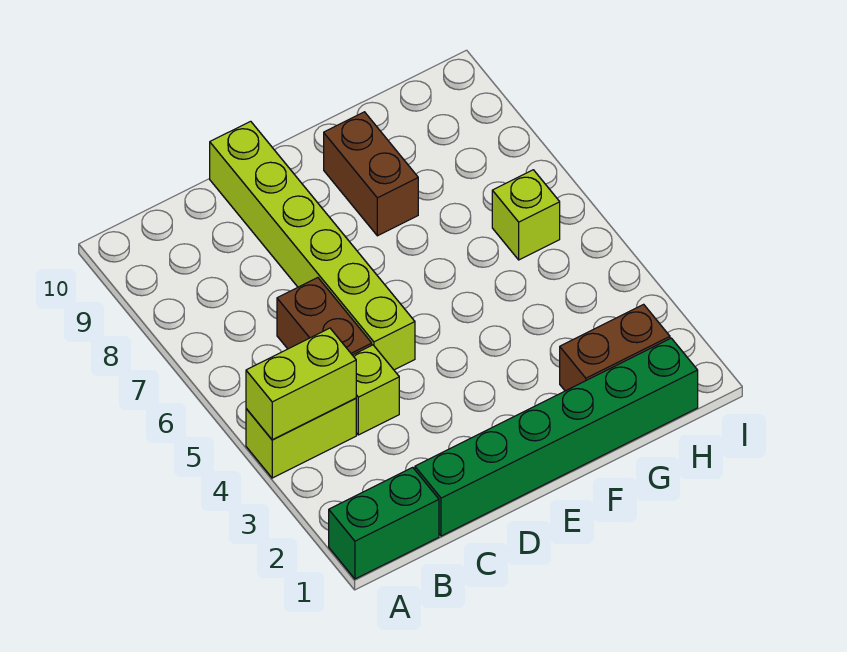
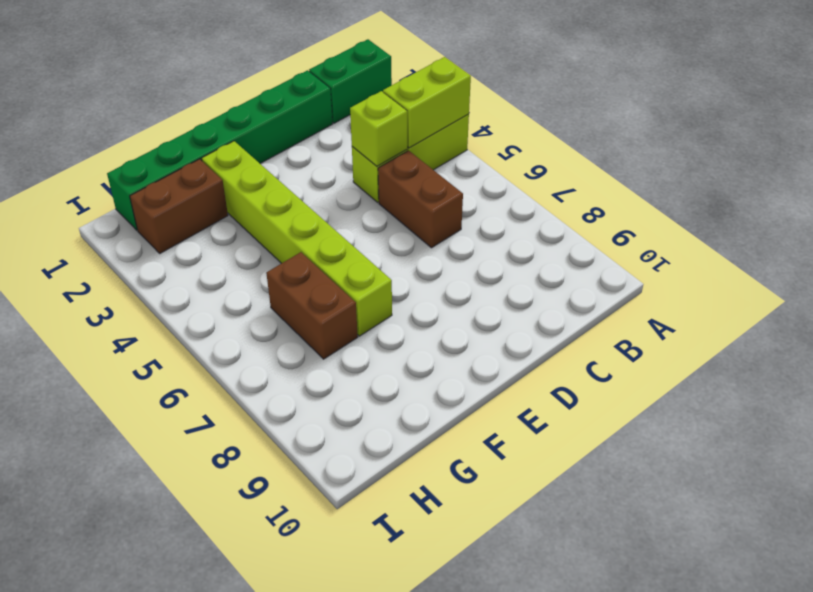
lime brick D5:D10 level 1 -> lime brick F2:F7 level 1
brown brick F8:F9 level 1 -> brown brick G6:G7 level 1
lime brick H6 level 1 -> lime brick C4 level 2

